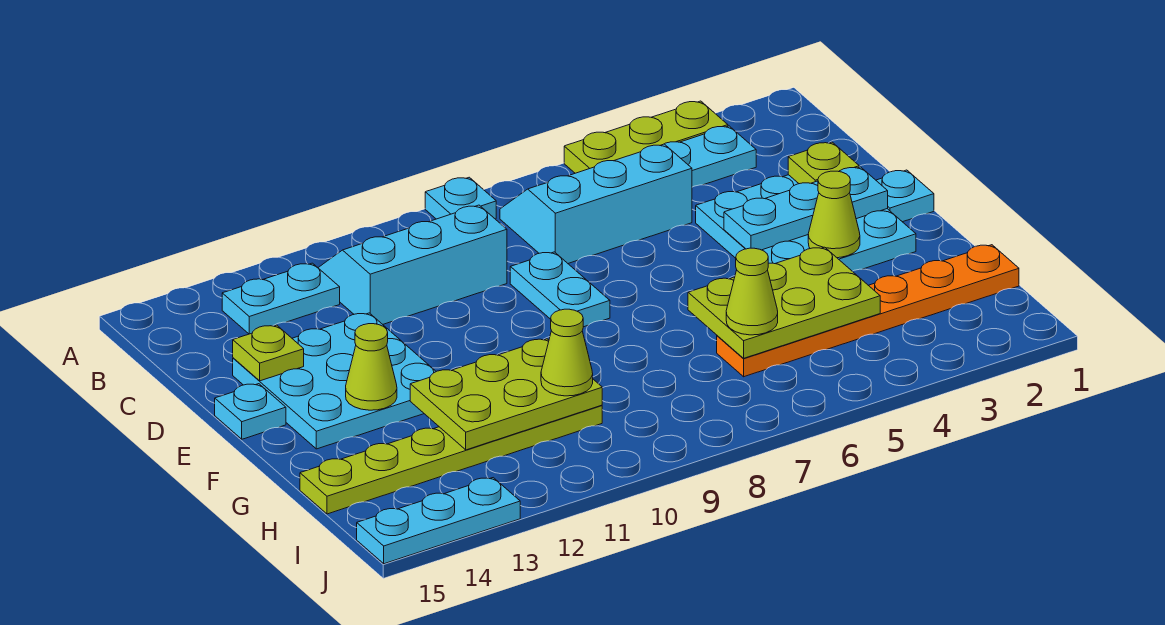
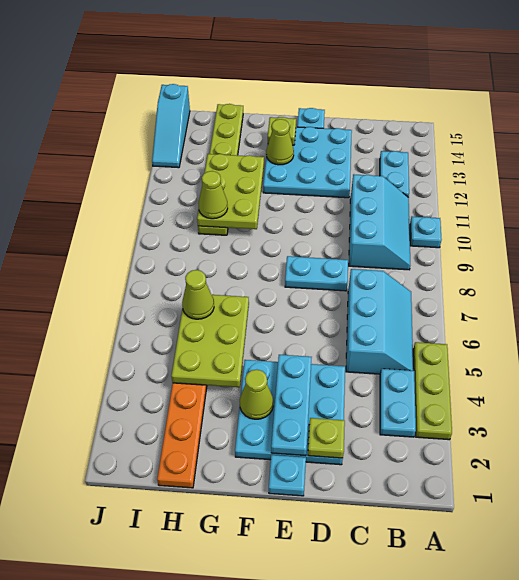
cyan plate A8 level 1 -> cyan plate A10 level 1
lime plate D14 level 2 -> lime plate F14 level 2
cyan plate J13:J15 level 1 -> cyan slope J13:J15 level 1 top 15

